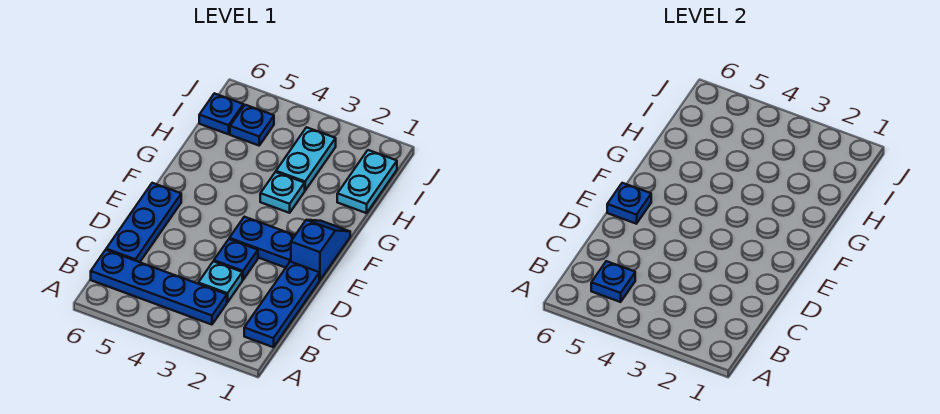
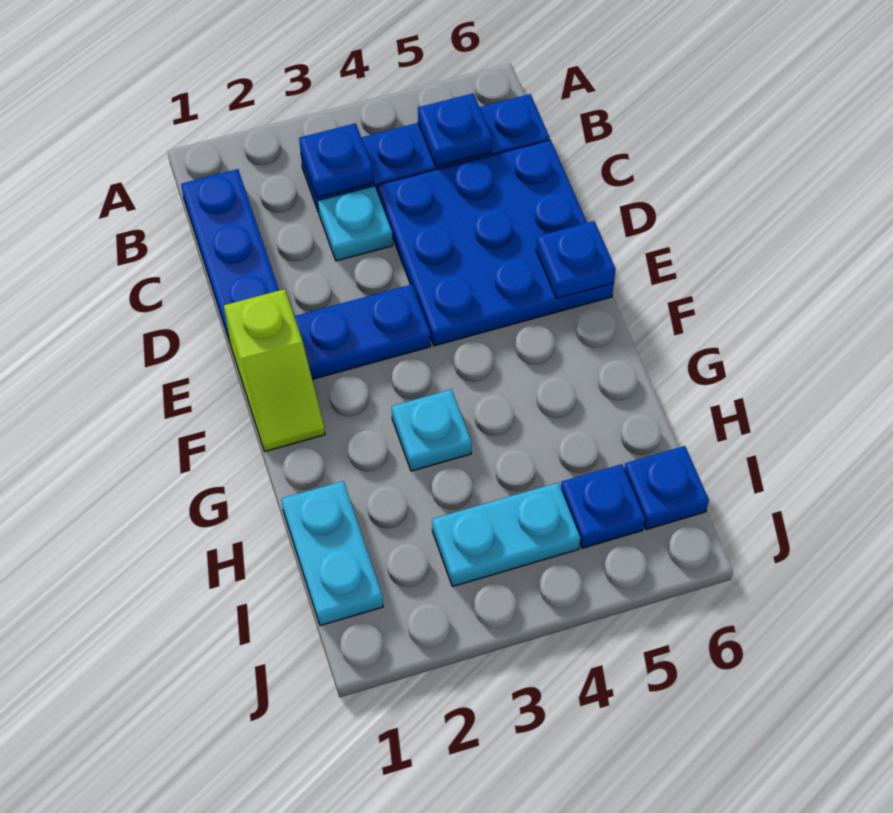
blue plate C6:E6 level 1 -> blue plate C4:E6 level 1
blue plate D3 level 1 -> blue plate B3 level 2
blue slope E1:F1 level 1 top E -> lime slope E1:F1 level 1 top E
cyan plate H3:I3 level 1 -> cyan plate I3:I4 level 1

